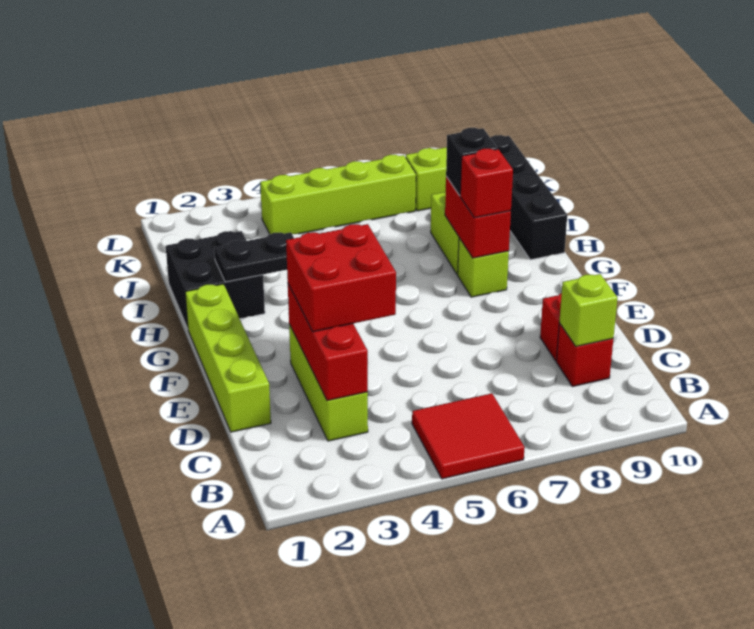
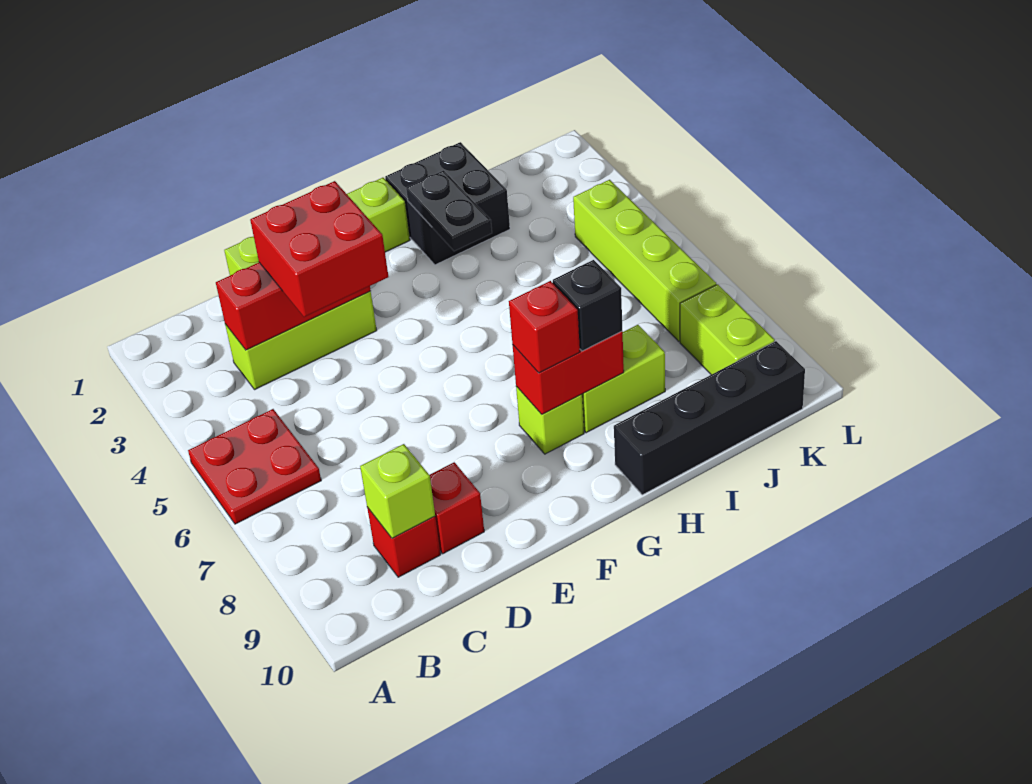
red tile A5:B6 level 1 -> red plate A5:B6 level 1

